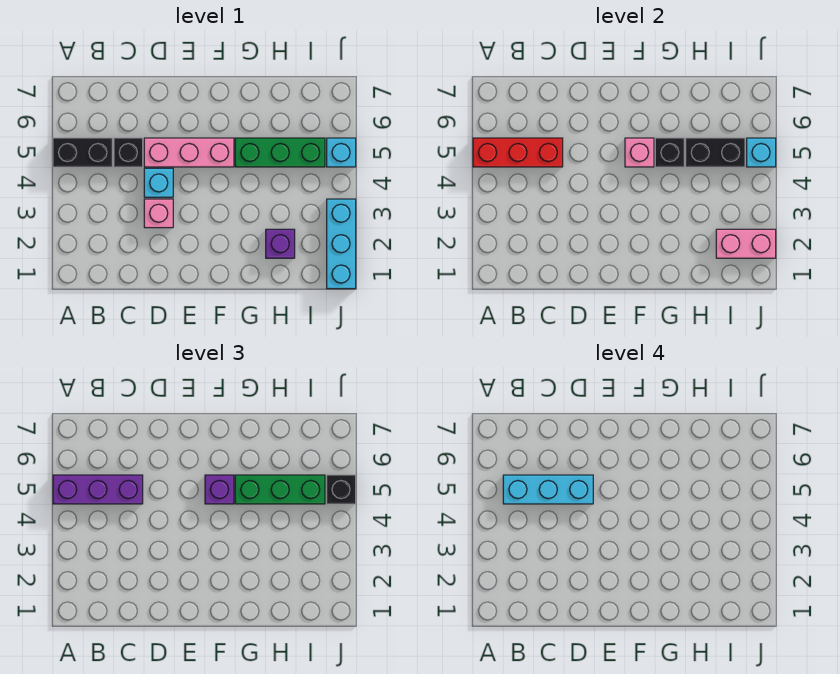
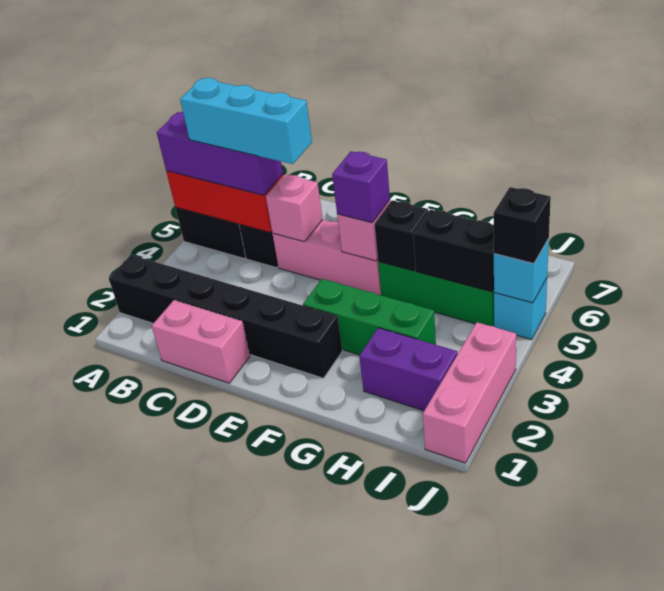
none -> black brick A2:F2 level 1
pink brick D3 level 1 -> pink brick D5 level 2
cyan brick D4 level 1 -> none
green brick G5:I5 level 3 -> green brick F3:H3 level 1
purple brick H2 level 1 -> purple brick H2:I2 level 1
pink brick I2:J2 level 2 -> pink brick C1:D1 level 1
cyan brick J1:J3 level 1 -> pink brick J1:J3 level 1

